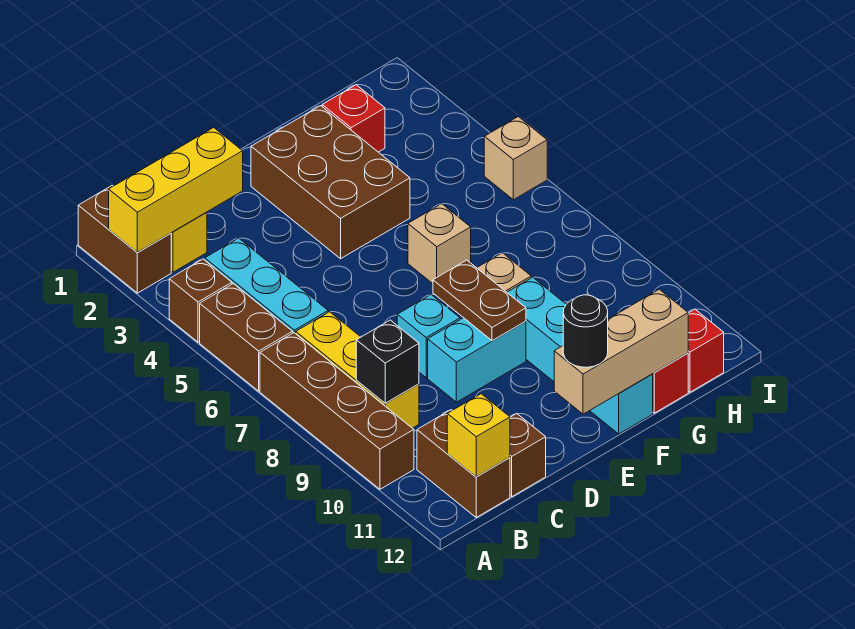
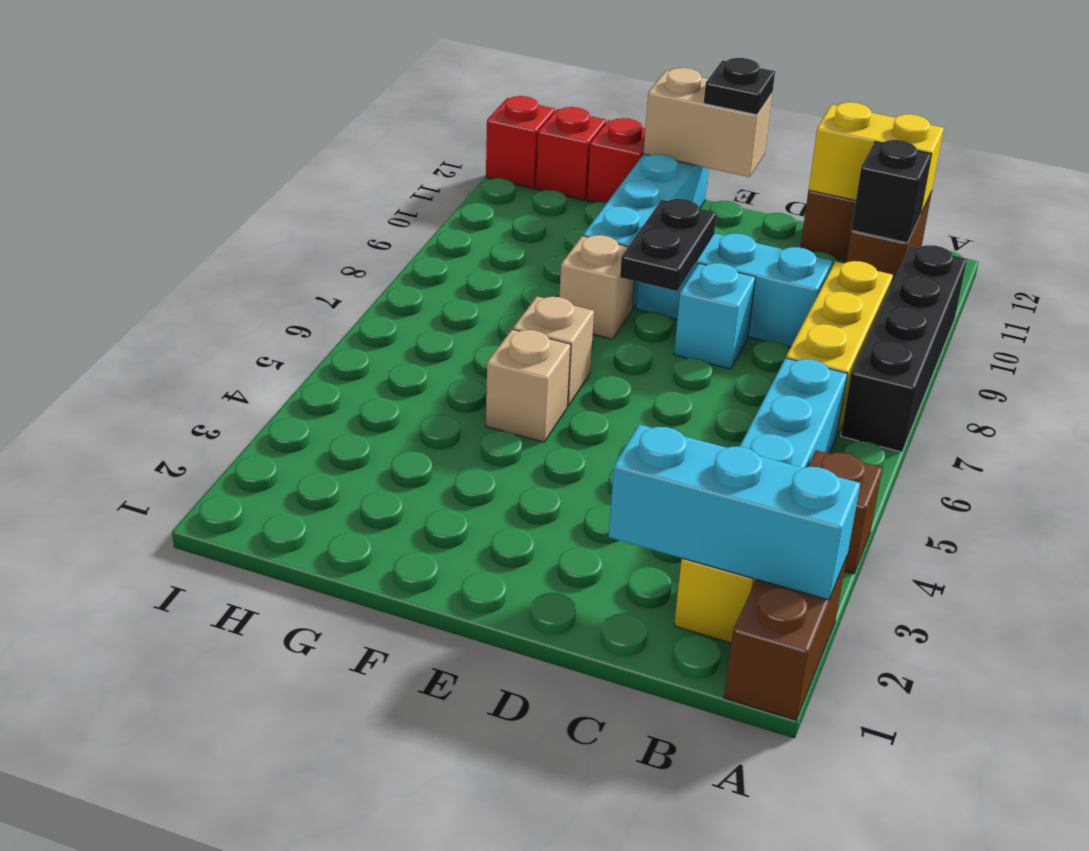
yellow brick A2:C2 level 2 -> cyan brick A2:C2 level 2
brown brick A5:A6 level 1 -> none
brown brick A7:A10 level 1 -> black brick A7:A10 level 1
black brick B9 level 2 -> black brick B11 level 2
yellow brick B12 level 2 -> yellow brick B12:C12 level 2
cyan brick D9:E9 level 1 -> cyan brick C9:E9 level 1
brown brick E2:F4 level 1 -> none
brown plate E8:E9 level 2 -> black plate E8:E9 level 2
tan brick E12:G12 level 2 -> tan brick E12:F12 level 2
black round brick E12 level 3 -> black plate E12 level 3
red brick G2 level 1 -> red brick I12 level 1
tan brick I5 level 1 -> tan brick F5 level 1

